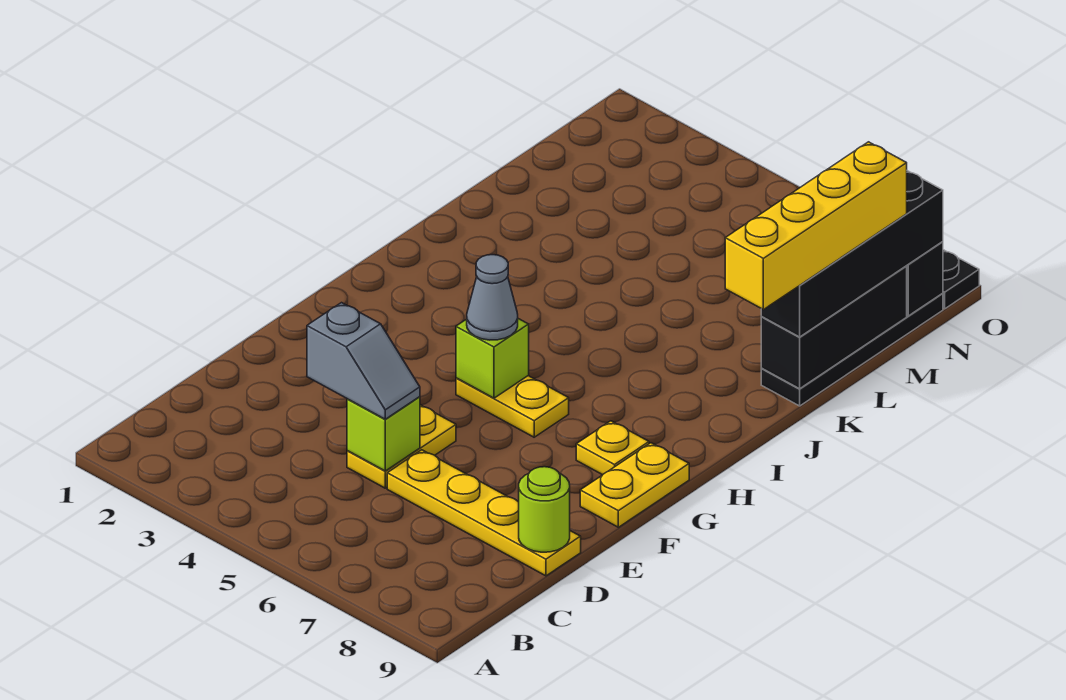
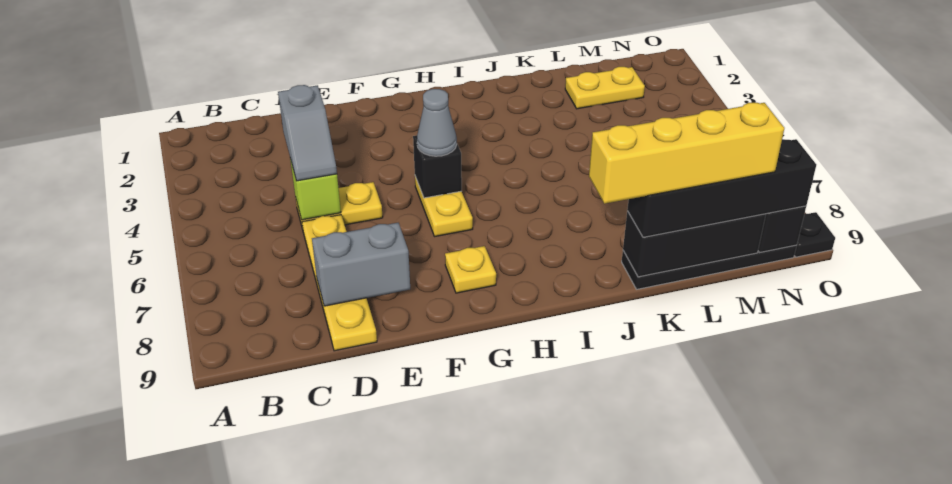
none -> grey brick D8:E8 level 2
lime round brick D9 level 2 -> none
yellow plate F9:G9 level 1 -> yellow plate L2:M2 level 1
lime brick G5 level 2 -> black brick G5 level 2

